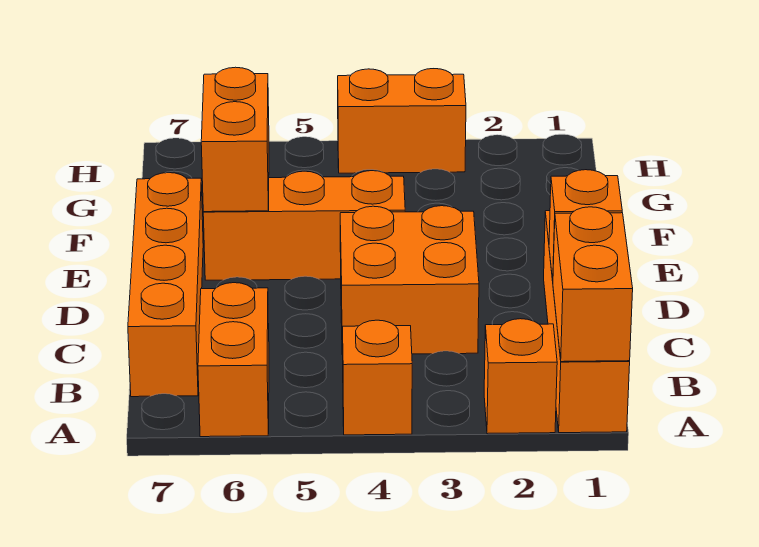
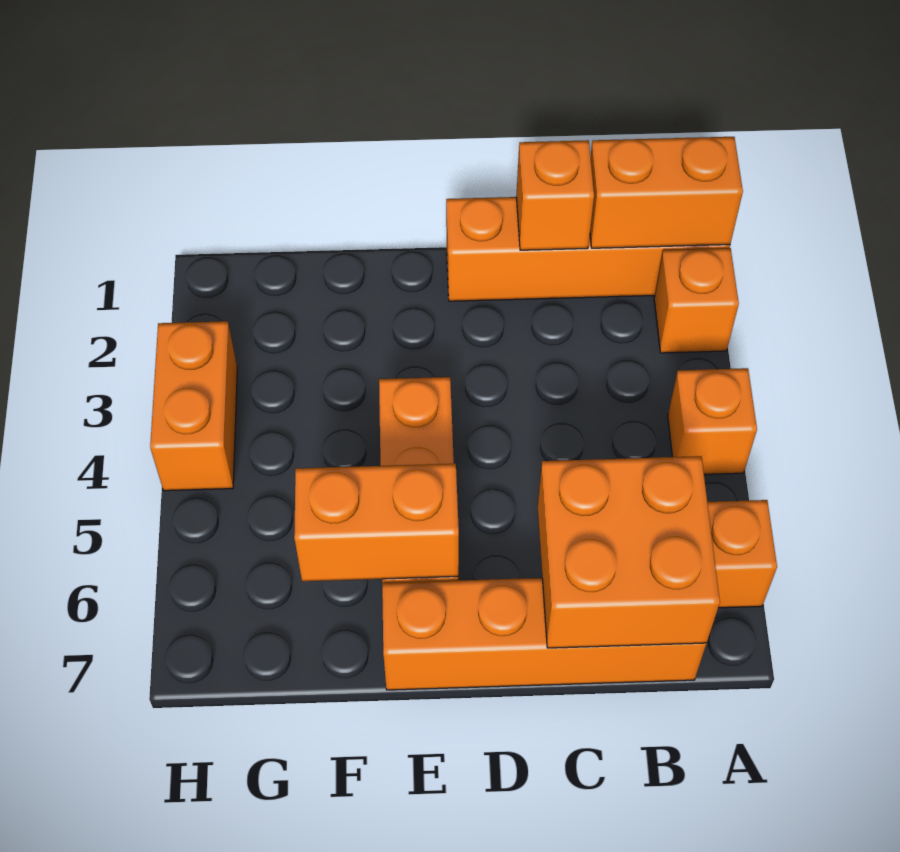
orange brick C3:D4 level 1 -> orange brick B6:C7 level 2

